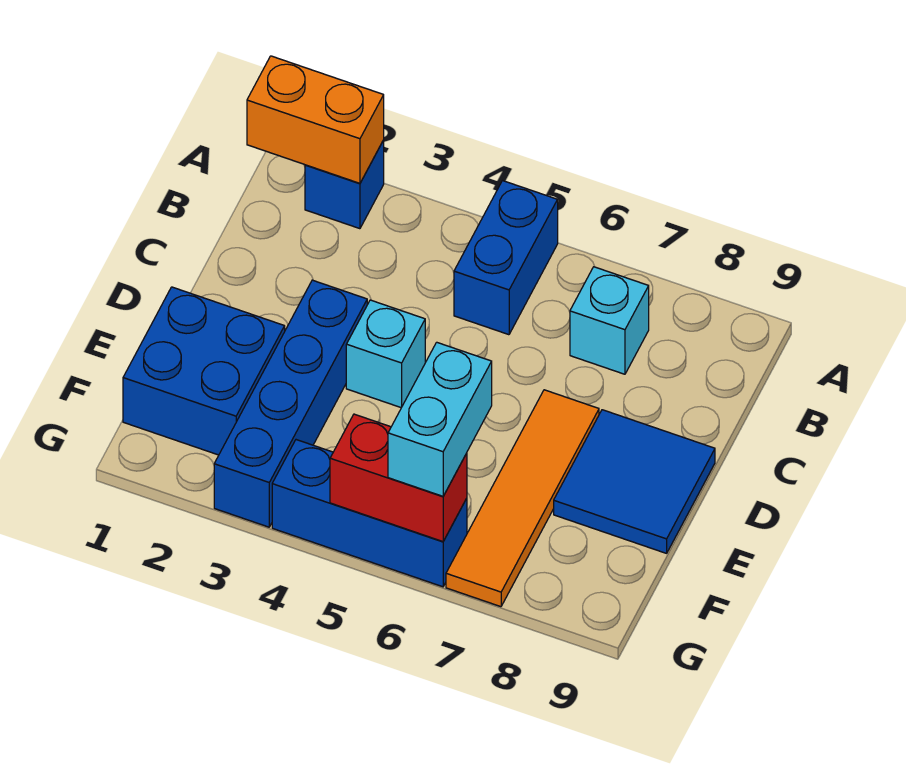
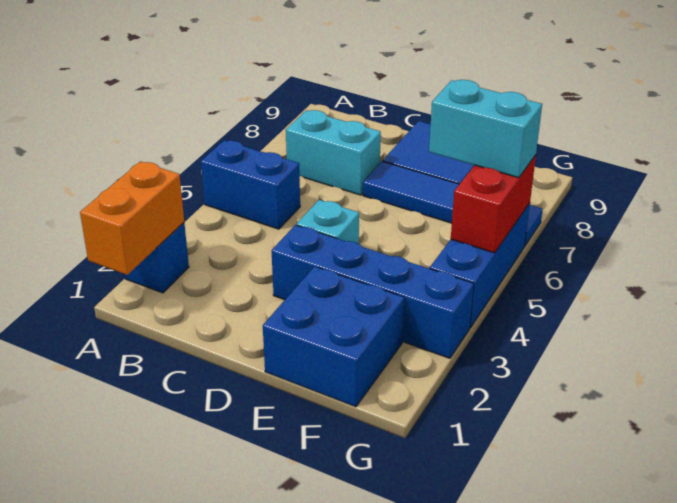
cyan brick B7 level 1 -> cyan brick B7:C7 level 1
orange tile D7:G7 level 1 -> blue tile D7:G7 level 1

